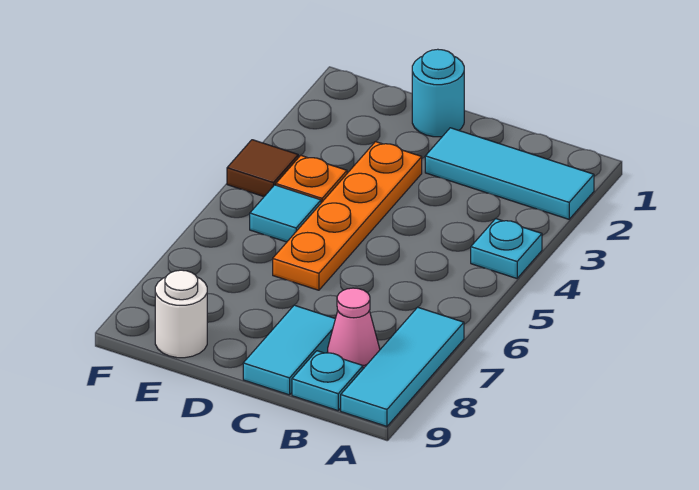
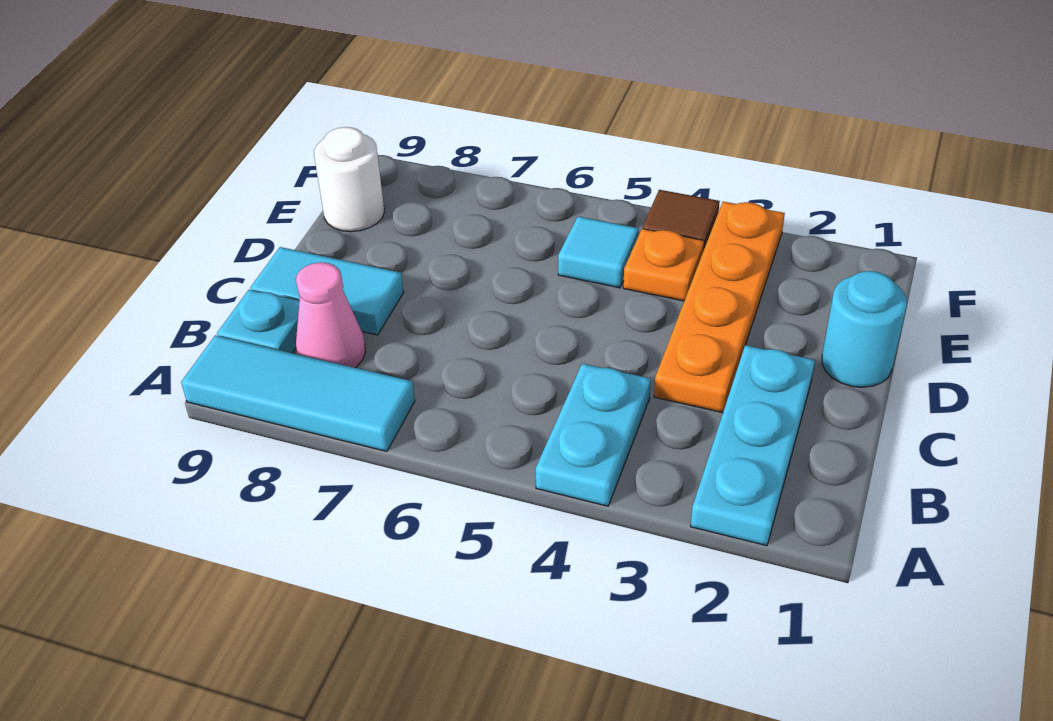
cyan tile A2:C2 level 1 -> cyan plate A2:C2 level 1
cyan plate A4 level 1 -> cyan plate A4:B4 level 1
orange plate D3:D6 level 1 -> orange plate C3:F3 level 1

